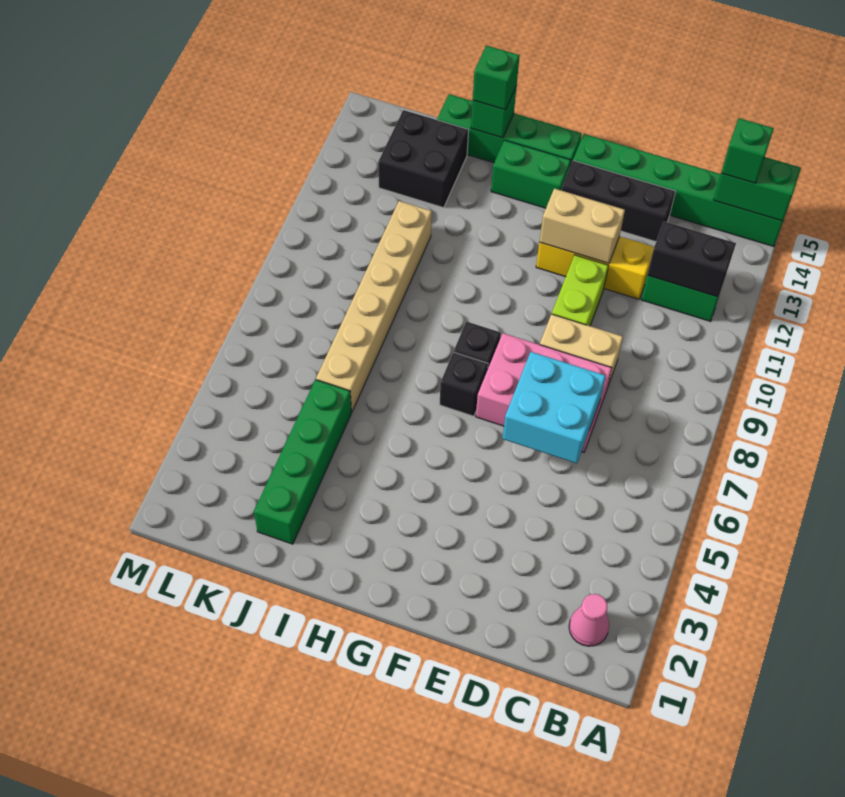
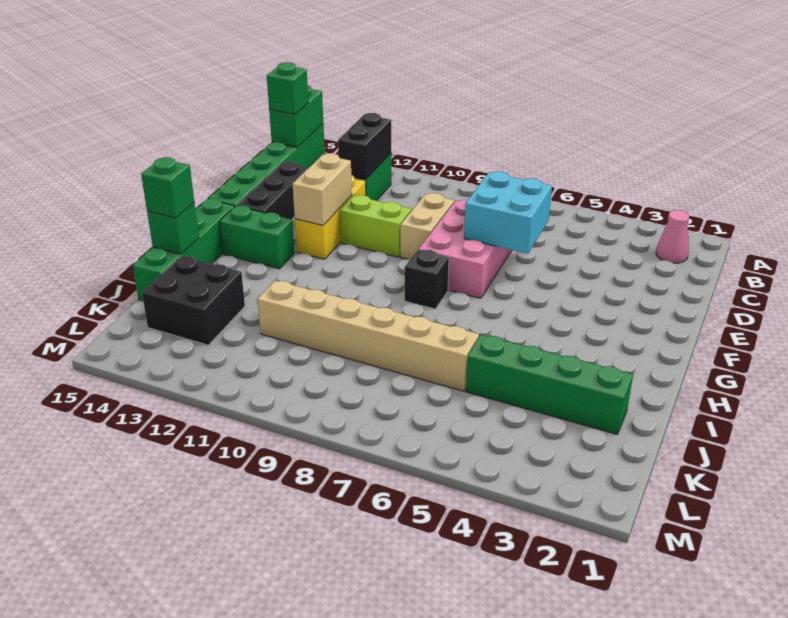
black brick G7 level 1 -> none
green brick G14:H14 level 1 -> green brick G13:G14 level 1

